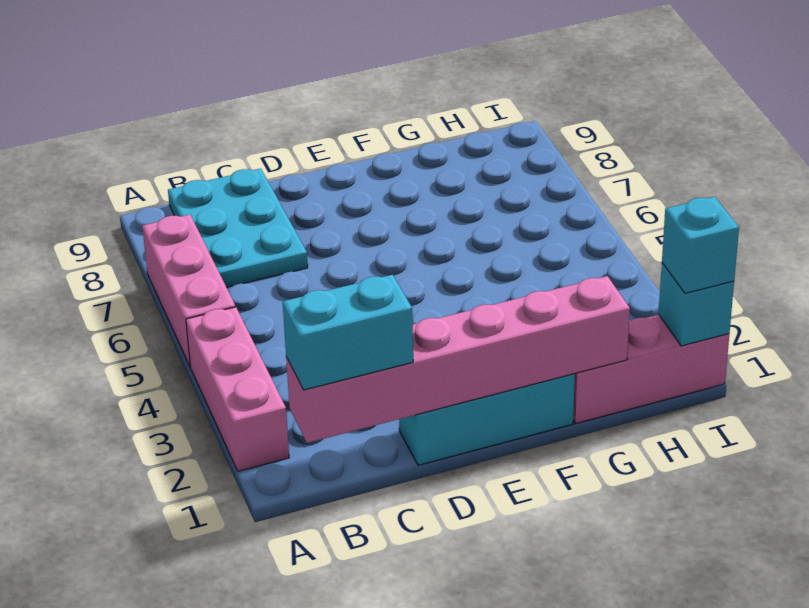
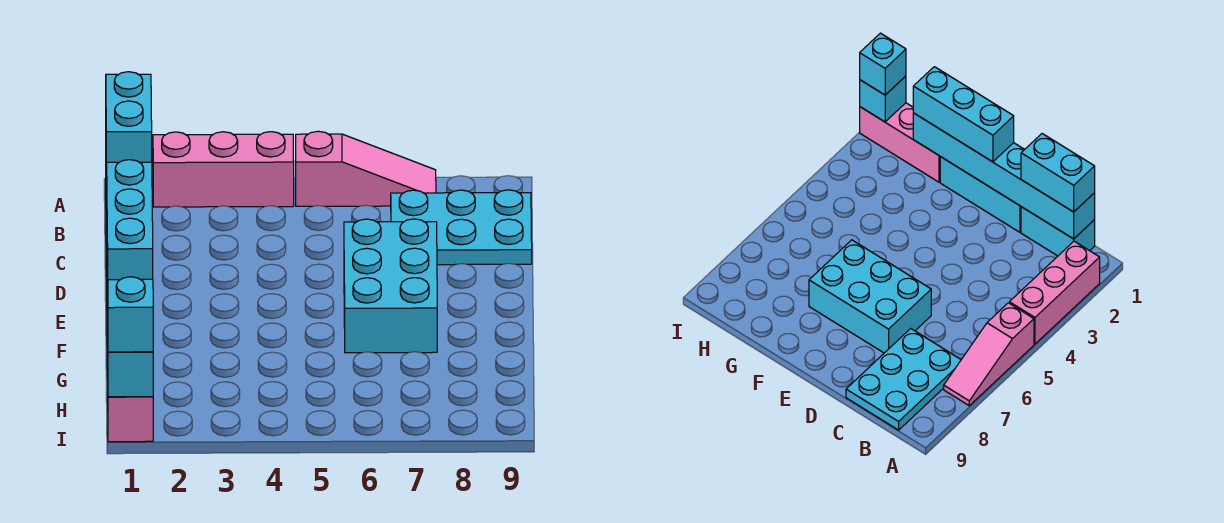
pink brick A5:A7 level 1 -> pink slope A5:A7 level 1 top 5
none -> cyan brick B1:C1 level 1
pink brick B1:G1 level 2 -> cyan brick B1:G1 level 2
none -> cyan brick D6:F7 level 1
none -> cyan brick E1:G1 level 3

